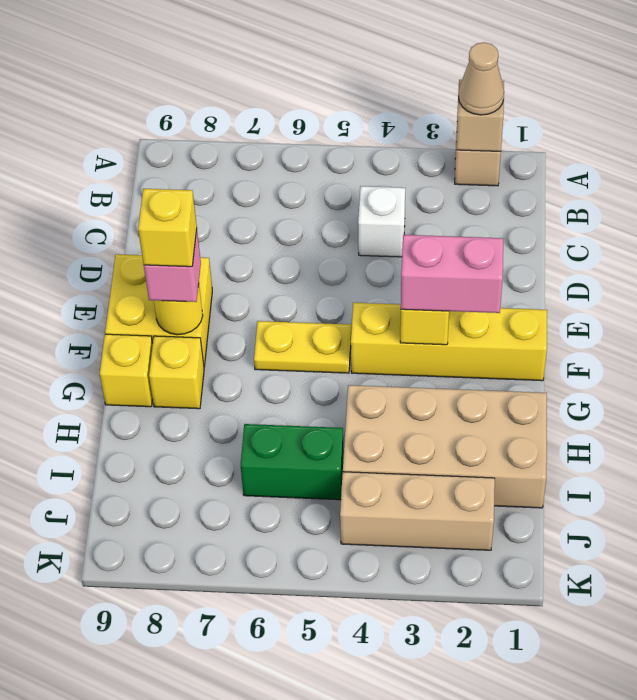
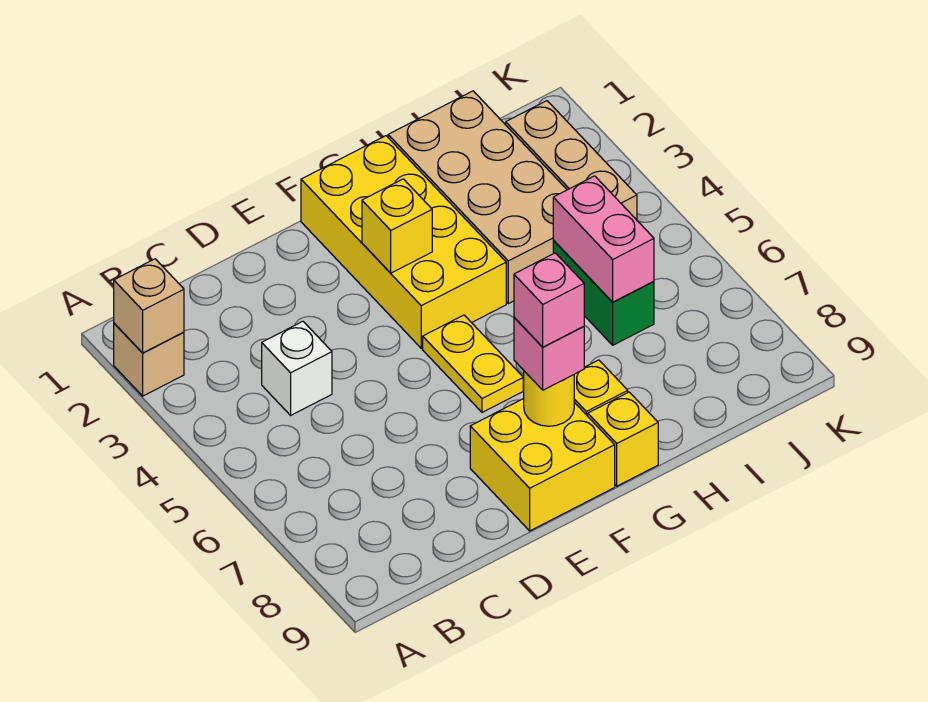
tan cone A2 level 3 -> none
yellow brick F1:F4 level 1 -> yellow brick F1:G4 level 1
pink brick F2:F3 level 3 -> pink brick I5:I6 level 2
yellow brick F8 level 4 -> pink brick F8 level 4

